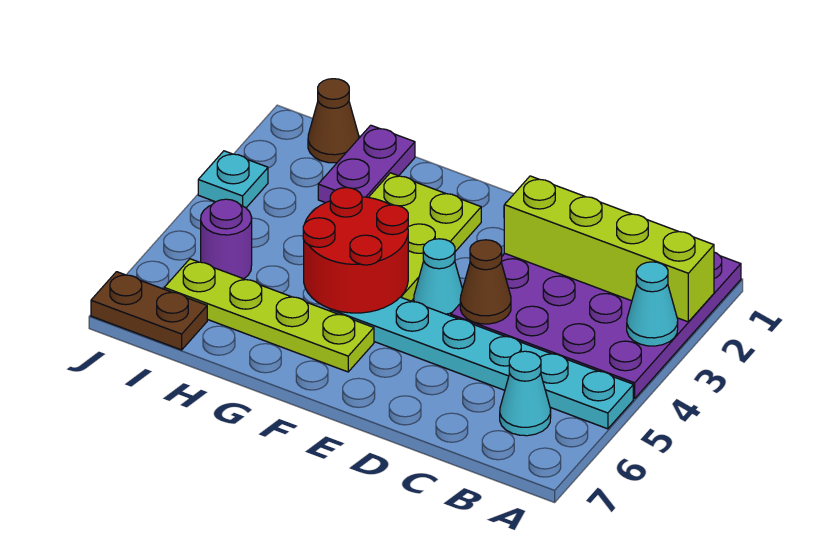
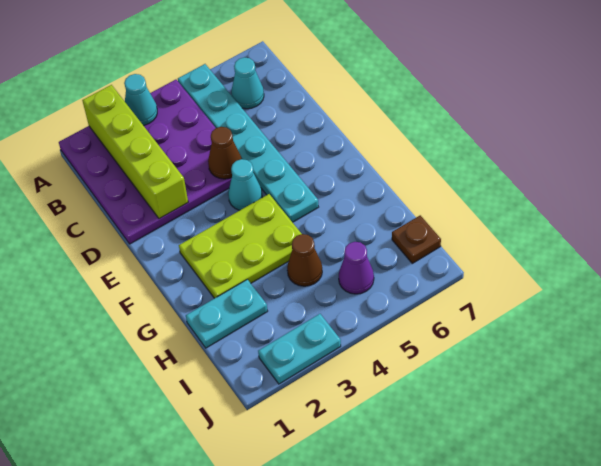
red round brick F4:G5 level 2 -> none
lime plate F6:I6 level 1 -> none
purple plate H1:H2 level 1 -> cyan plate H1:H2 level 1
brown cone I1 level 1 -> brown cone H4 level 1
purple round brick I5 level 1 -> purple cone I5 level 1
brown plate I7:J7 level 1 -> brown plate I7 level 1
cyan plate J3 level 1 -> cyan plate J2:J3 level 1

